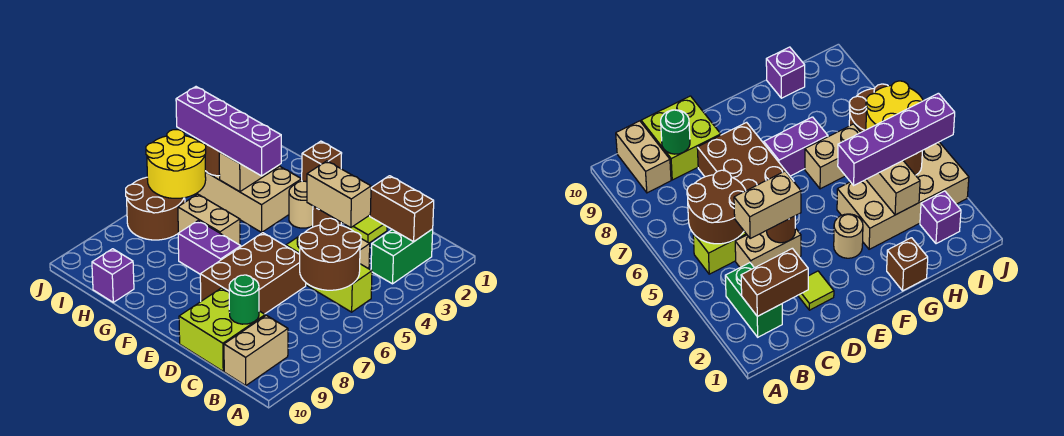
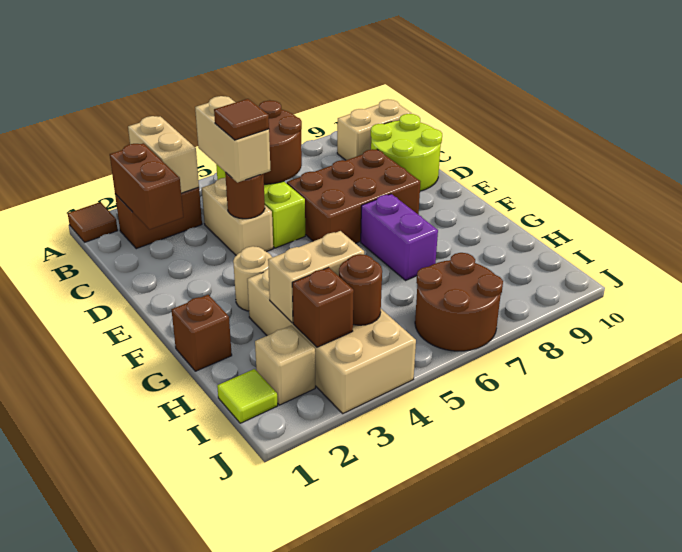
none -> brown tile A1 level 1
green brick B2:B3 level 1 -> brown brick B2:B3 level 1
lime brick C9:D10 level 1 -> lime round brick C9:D10 level 1
green round brick C9 level 2 -> none
lime tile D2 level 1 -> lime tile I1 level 1
none -> brown tile D4 level 4
purple brick G4:J4 level 3 -> none
tan brick G6:H6 level 1 -> tan brick A3:B3 level 2
purple brick H10 level 1 -> none
purple brick I2 level 1 -> tan brick I2 level 1
none -> brown brick I3 level 2
yellow round brick I5:J6 level 2 -> none

